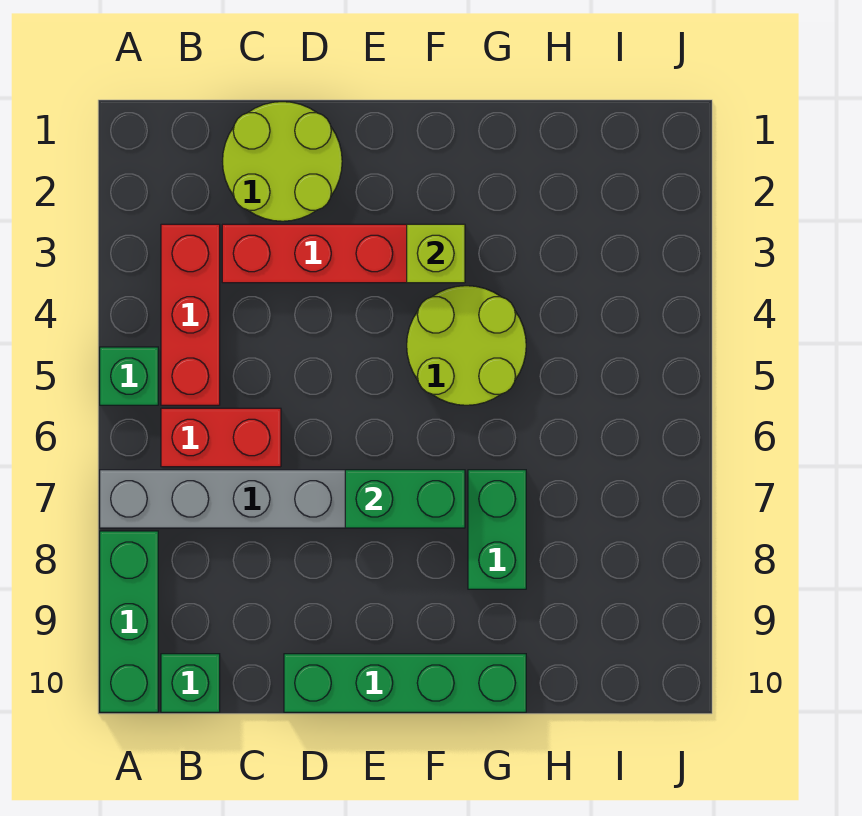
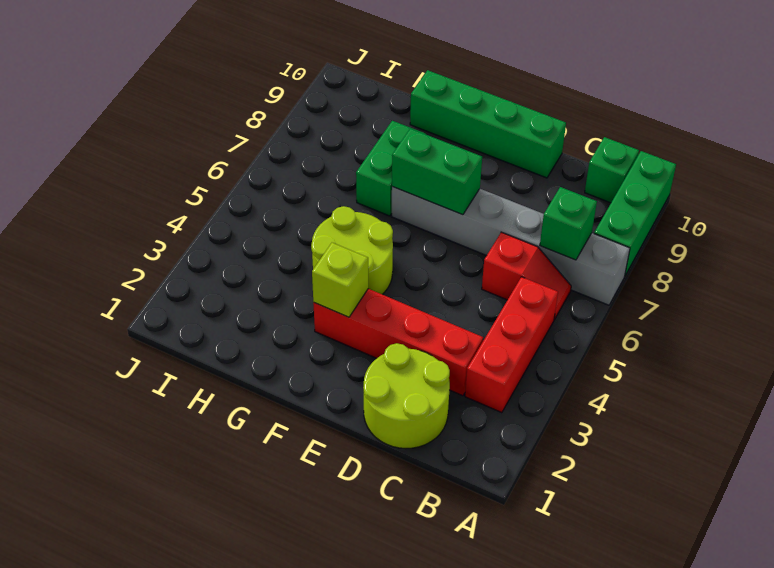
green brick A5 level 1 -> green brick B7 level 2
red brick B6:C6 level 1 -> red slope B6:C6 level 1 top C

